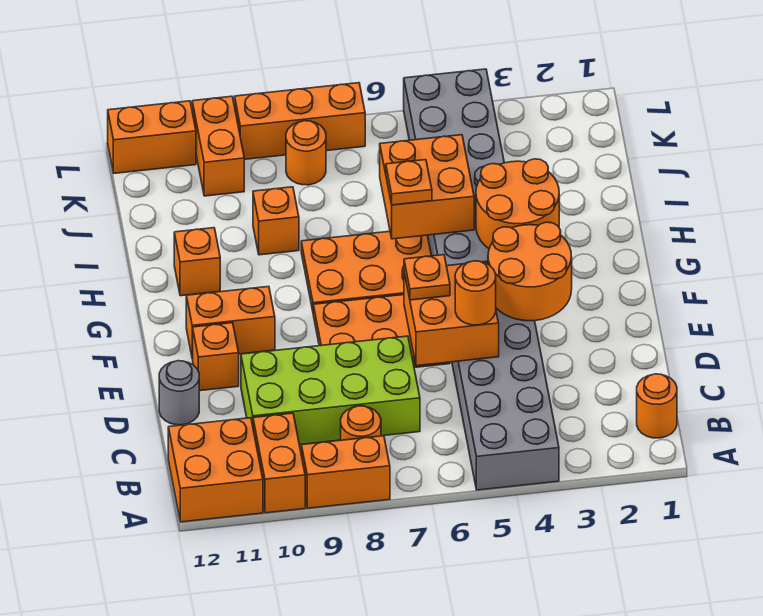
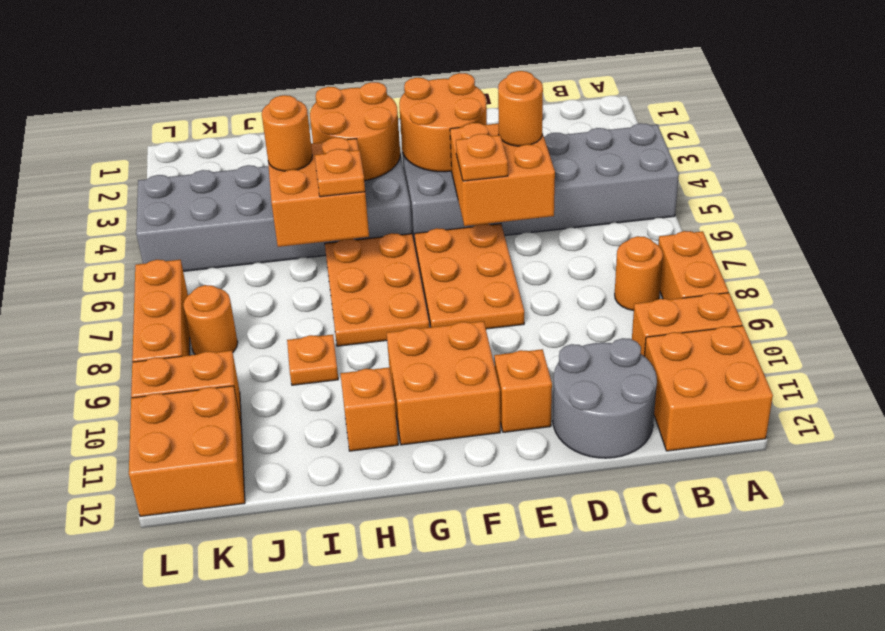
orange round brick B1 level 1 -> orange round brick I5 level 3
lime brick C7:D10 level 1 -> none
grey round brick D12 level 1 -> grey round brick C11:D12 level 1
orange brick F10:F11 level 1 -> orange brick F10:G11 level 1
orange brick I9 level 1 -> orange plate I9 level 1
orange brick L11:L12 level 1 -> orange brick K11:L12 level 1

